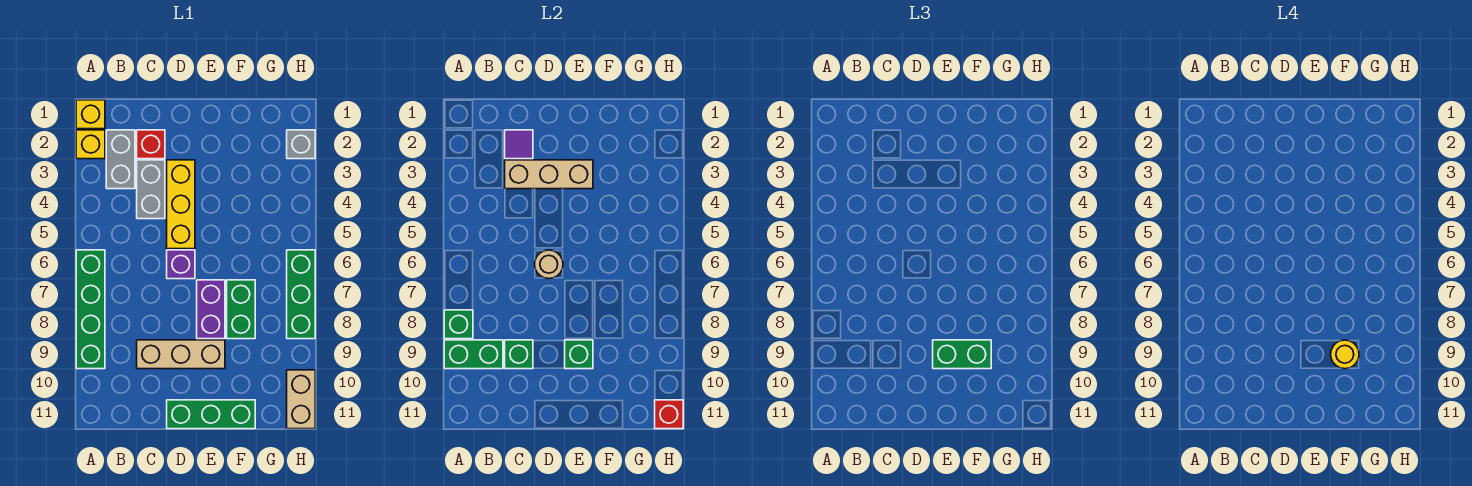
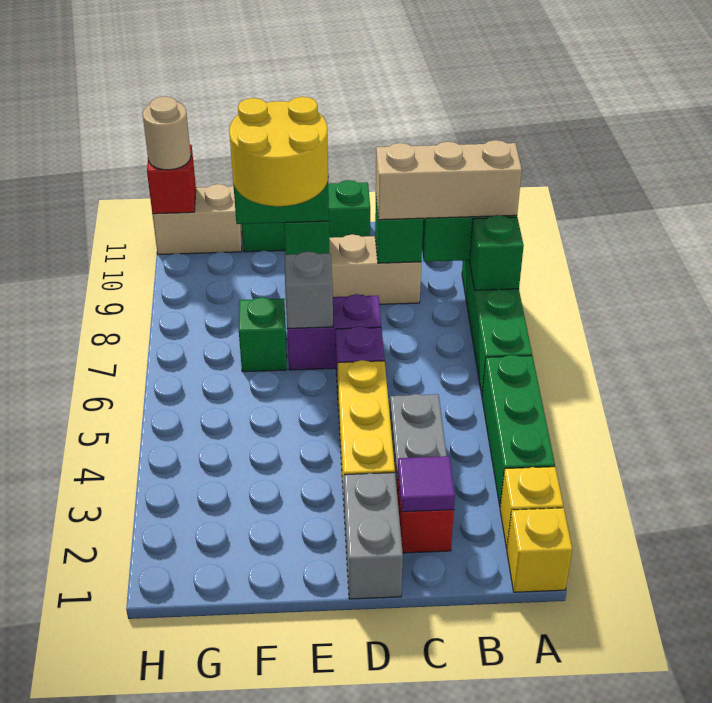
grey brick B2:B3 level 1 -> grey brick D1:D2 level 1
tan brick C3:E3 level 2 -> tan brick A9:C9 level 3
tan round brick D6 level 2 -> tan round brick H11 level 3
purple brick E7:E8 level 1 -> purple brick D7:E7 level 1
green brick F7:F8 level 1 -> green brick F7 level 1
yellow round brick F9 level 4 -> yellow round brick E8:F9 level 4
grey brick H2 level 1 -> grey brick E7 level 2
green brick H6:H8 level 1 -> green brick A3:A5 level 1
tan brick H10:H11 level 1 -> tan brick G11:H11 level 1

